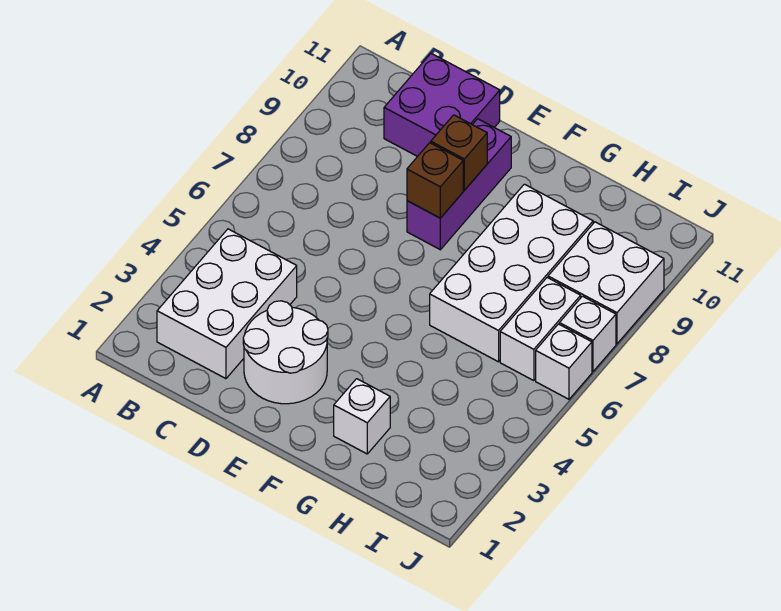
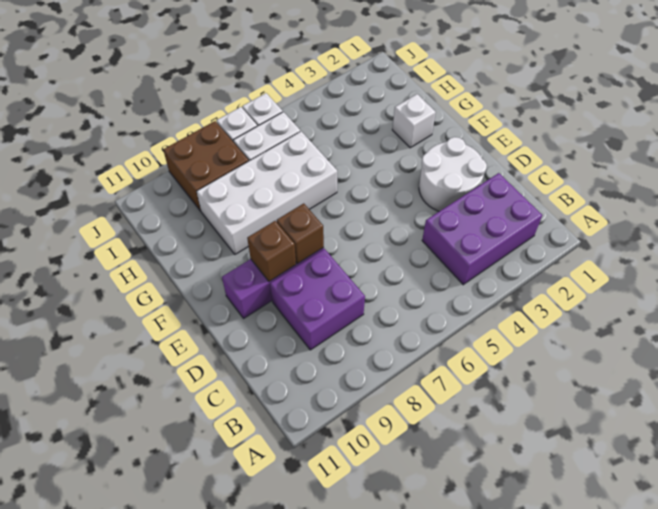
white brick B2:C4 level 1 -> purple brick B2:C4 level 1
purple brick C10:D11 level 1 -> purple brick C8:D9 level 1
white brick I8:J9 level 1 -> brown brick I8:J9 level 1

